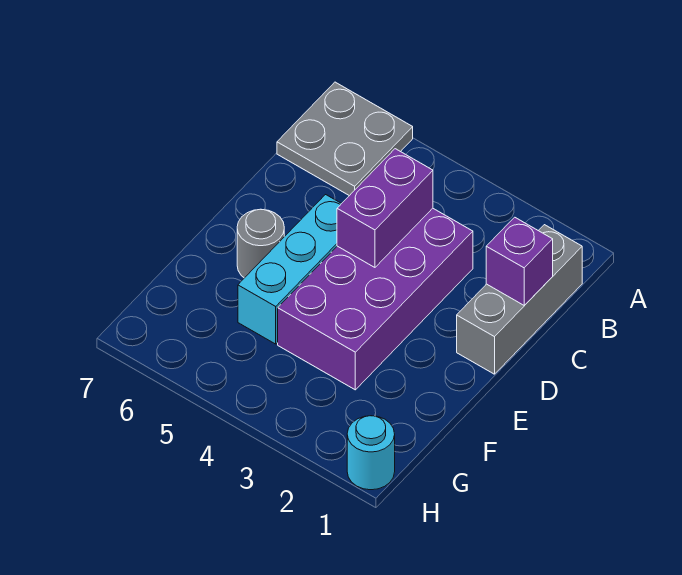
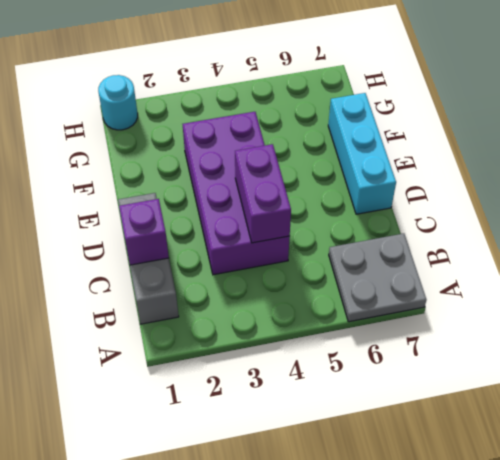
cyan brick D5:F5 level 1 -> cyan brick D7:F7 level 1
grey round brick E6 level 1 -> none

